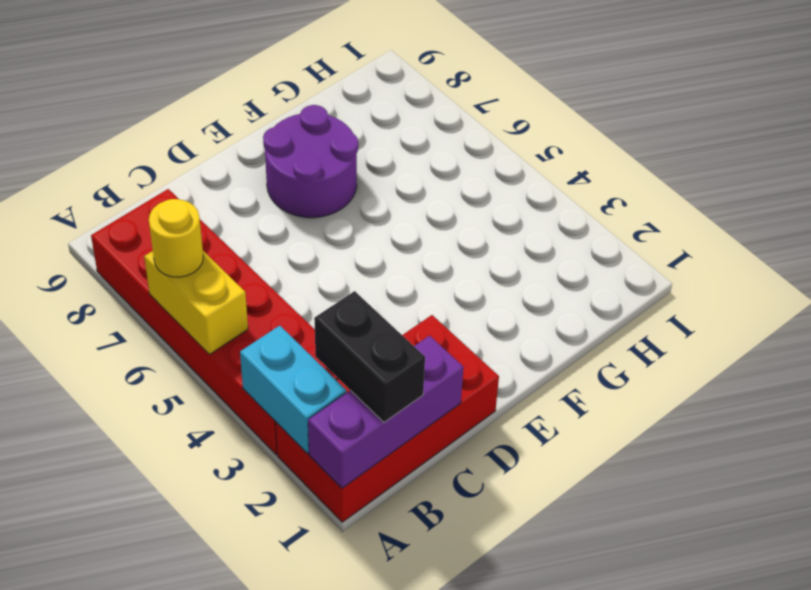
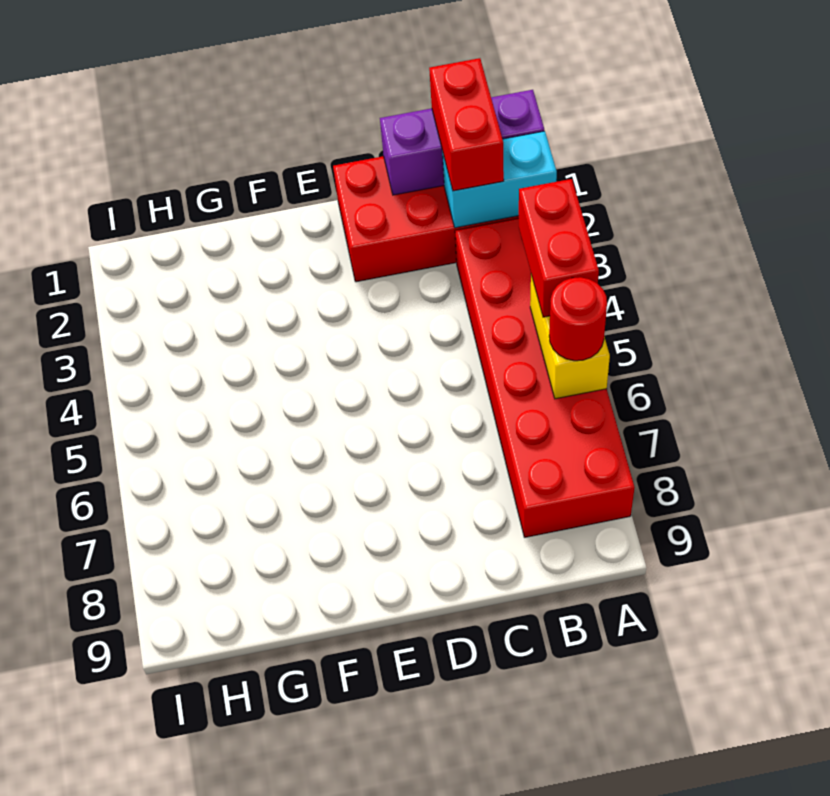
cyan brick A2:A3 level 2 -> cyan brick A2:B2 level 2
none -> red brick A4:A5 level 3
yellow round brick A6 level 3 -> red round brick A6 level 3
black brick B1:B2 level 3 -> red brick B1:B2 level 3
purple round brick E7:F8 level 1 -> none

